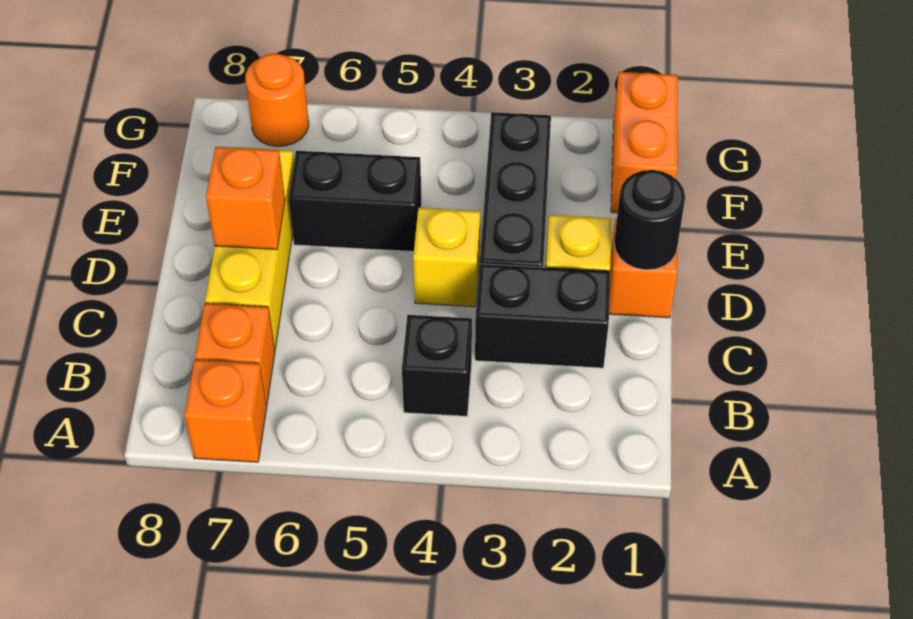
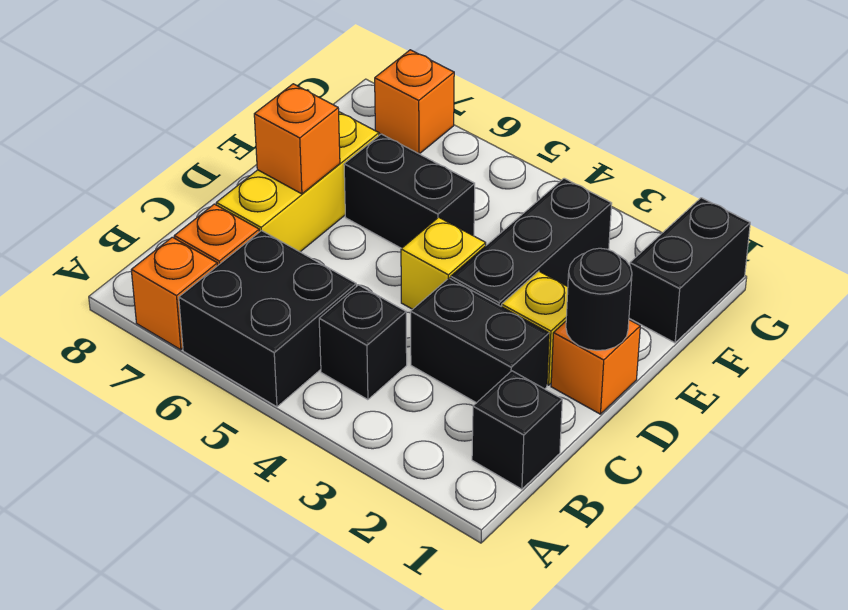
none -> black brick A5:B6 level 1
none -> black brick B1 level 1
orange brick F1:G1 level 1 -> black brick F1:G1 level 1
orange round brick G7 level 1 -> orange brick G7 level 1

